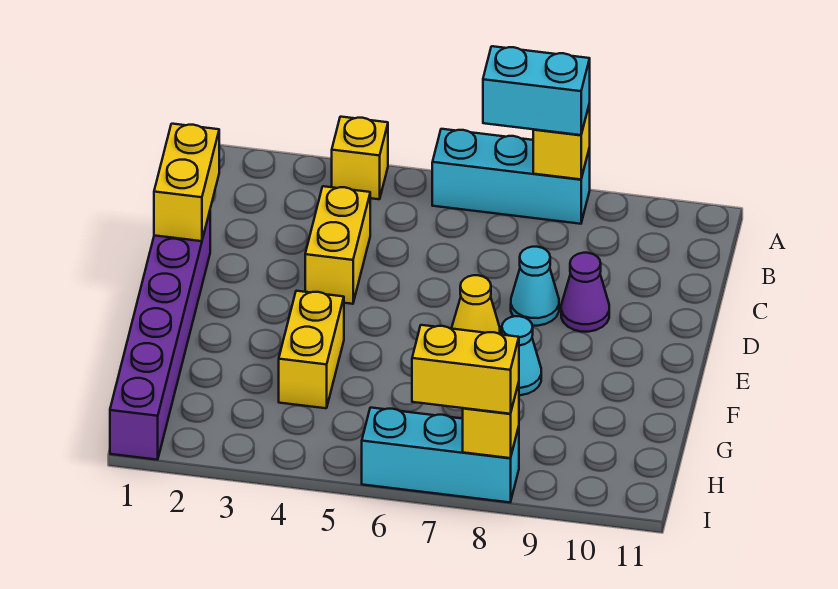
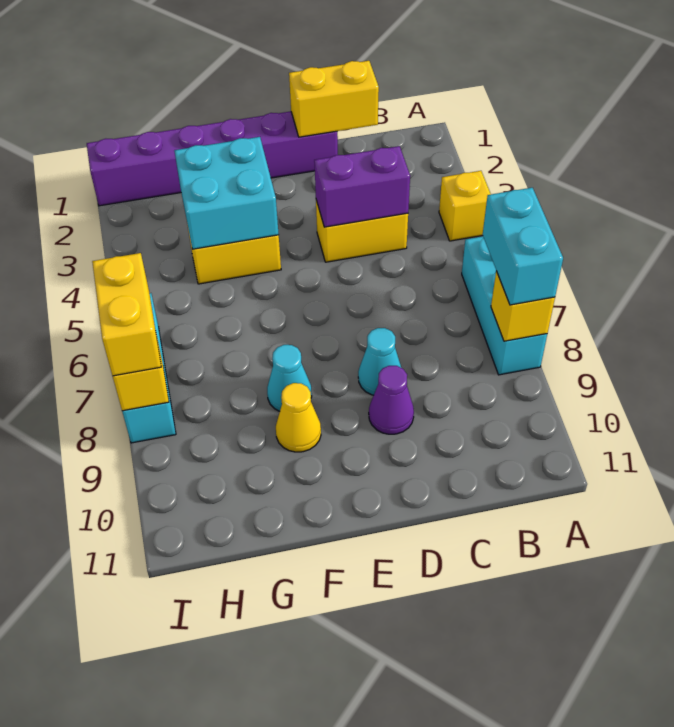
none -> purple brick C4:D4 level 2
yellow cone E7 level 1 -> yellow cone F9 level 1
none -> cyan brick F3:G4 level 2

